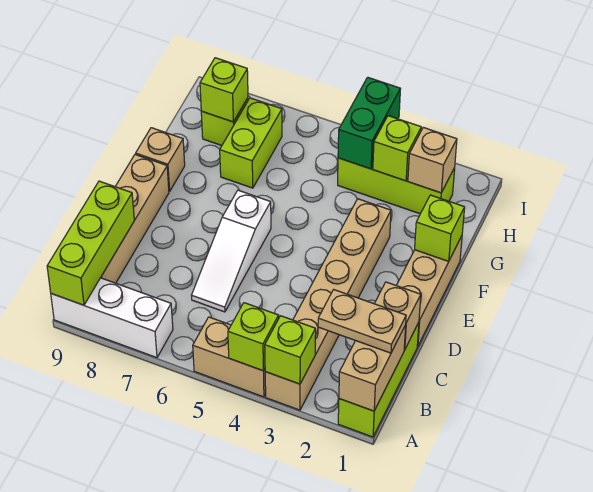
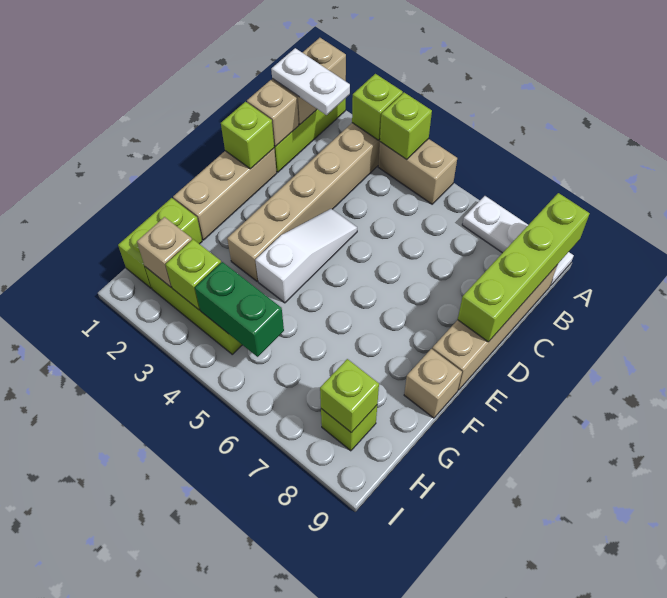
white brick A7:A9 level 1 -> white plate A7:A9 level 1
lime brick A9:C9 level 2 -> lime brick A9:D9 level 2
tan plate B1:B2 level 3 -> white plate B1:B2 level 3
white slope C6:E6 level 1 top E -> white slope D4:F4 level 1 top F
lime brick F1 level 2 -> lime brick D1 level 2
lime brick G7:H7 level 1 -> lime brick G1:H1 level 1
green brick H4:I4 level 2 -> green brick H4:H5 level 2

